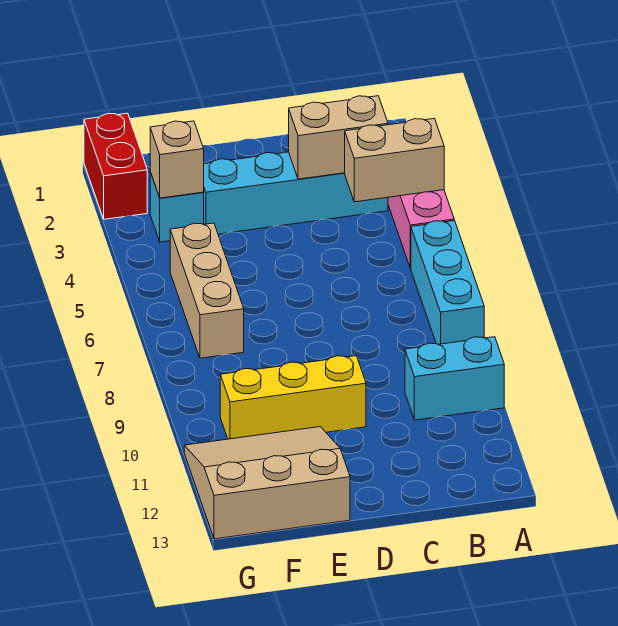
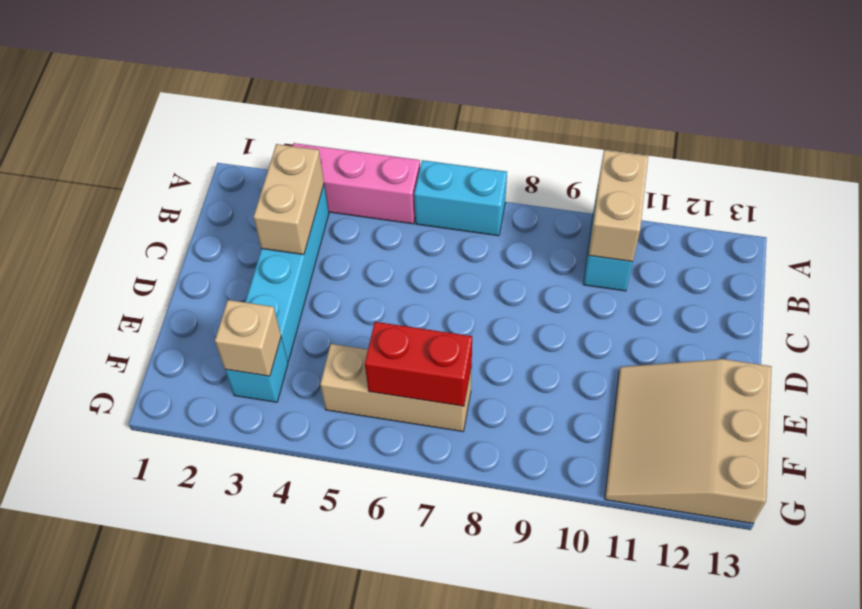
tan brick A4:B4 level 2 -> tan brick A10:B10 level 2
cyan brick A6:A8 level 1 -> cyan brick A6:A7 level 1
yellow brick D10:F10 level 1 -> none
red brick G1:G2 level 1 -> red brick F6:F7 level 2

